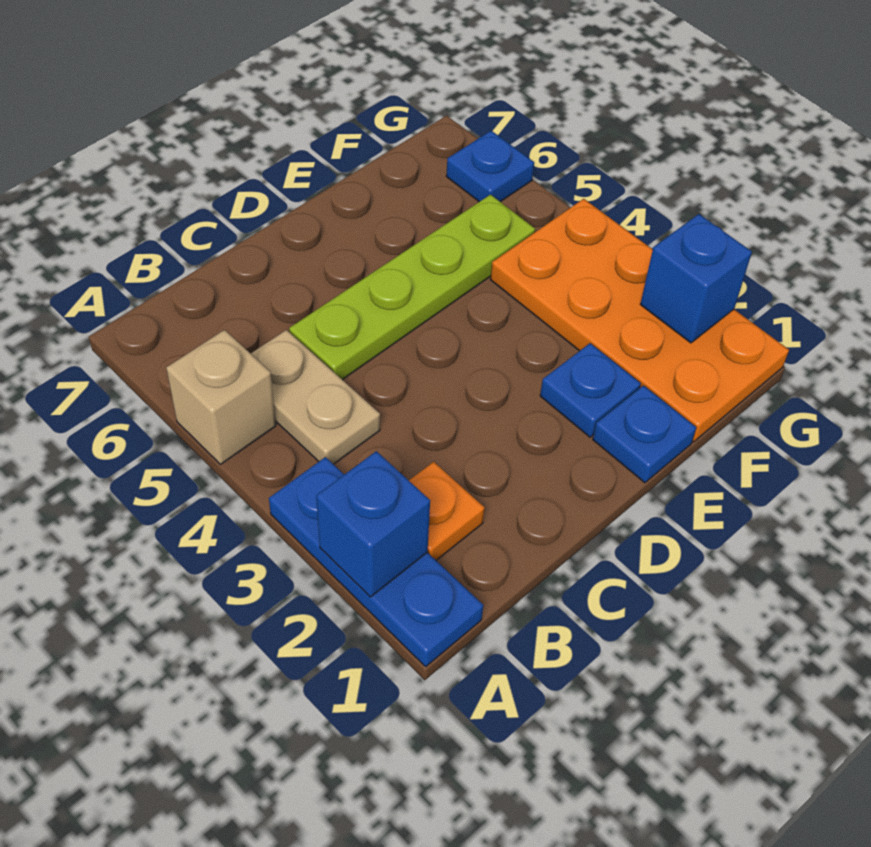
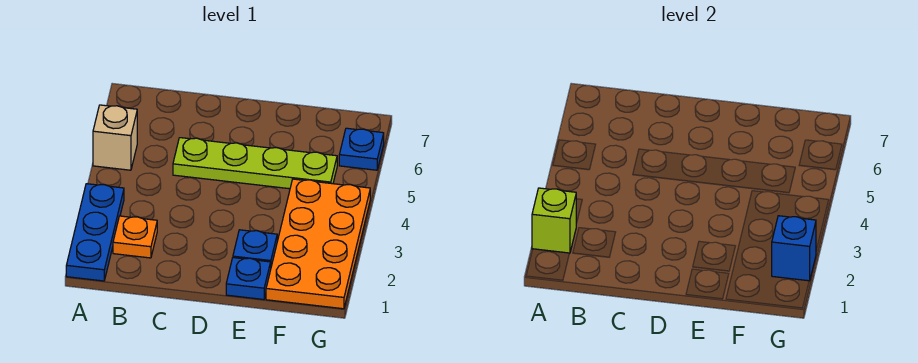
blue brick A2 level 2 -> lime brick A2 level 2
tan plate B4:B5 level 1 -> none

